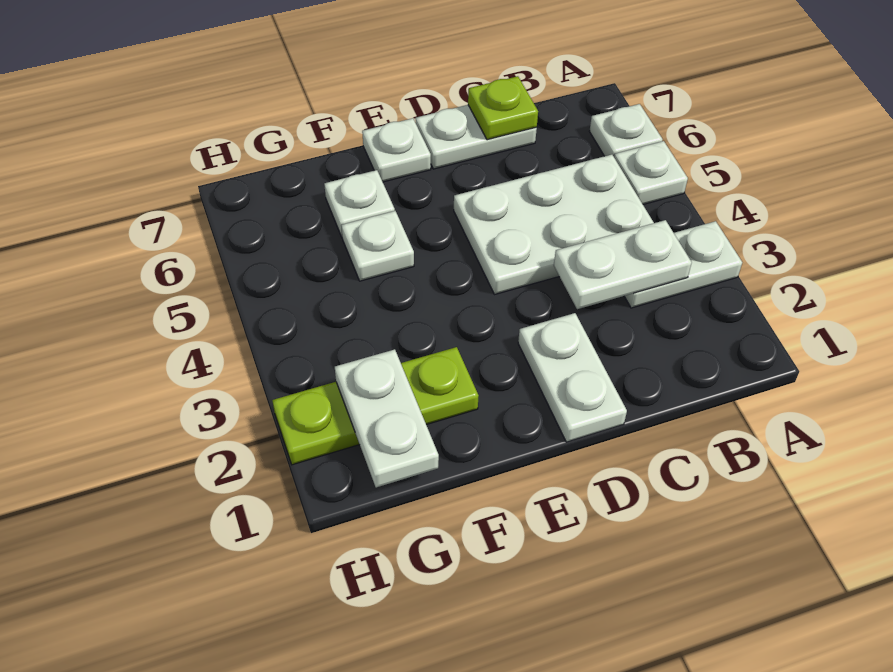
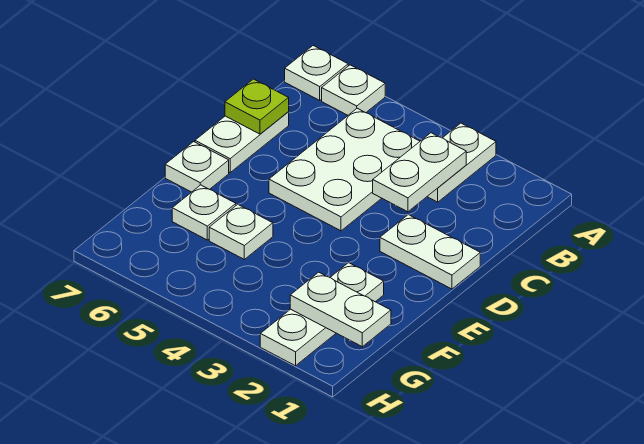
white plate A5 level 1 -> white plate A7 level 1
lime plate F2:H2 level 1 -> white plate F2:H2 level 1

